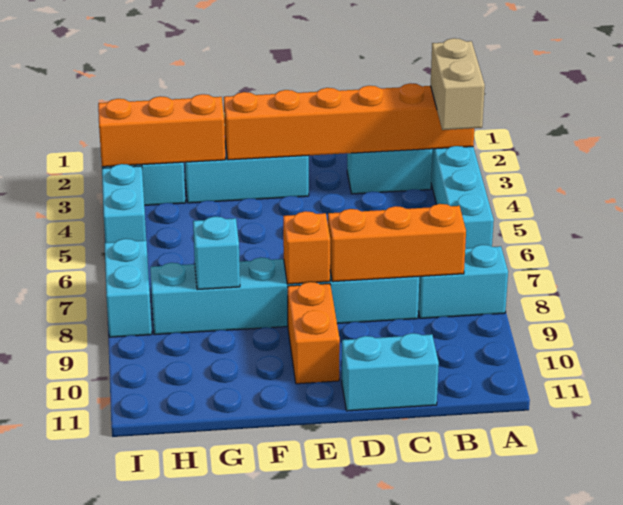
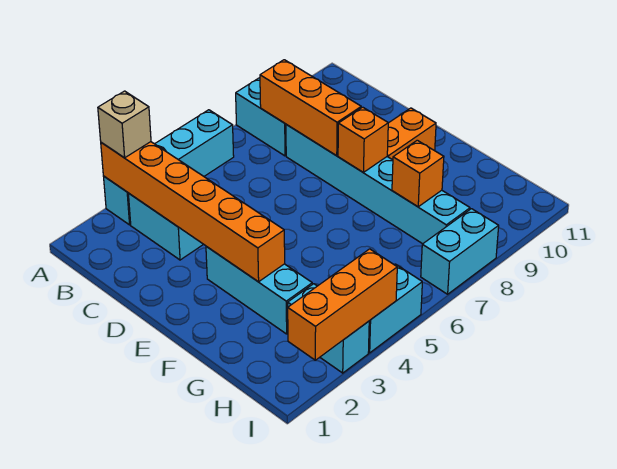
tan brick A3:A4 level 3 -> tan brick A3 level 3
cyan brick C11:D11 level 1 -> none
orange brick G3:I3 level 2 -> orange brick I2:I4 level 2
cyan brick G8 level 2 -> orange brick G8 level 2

